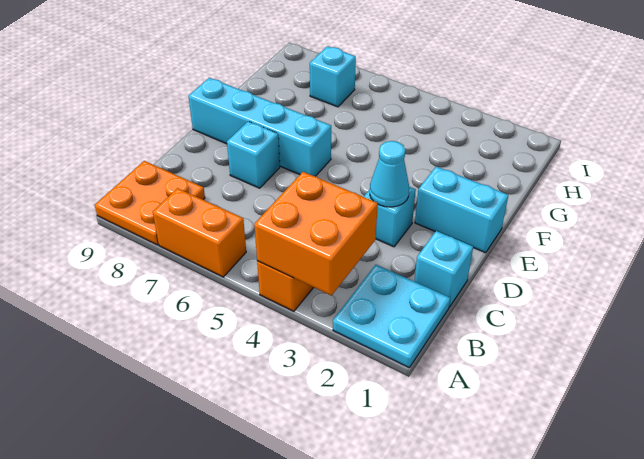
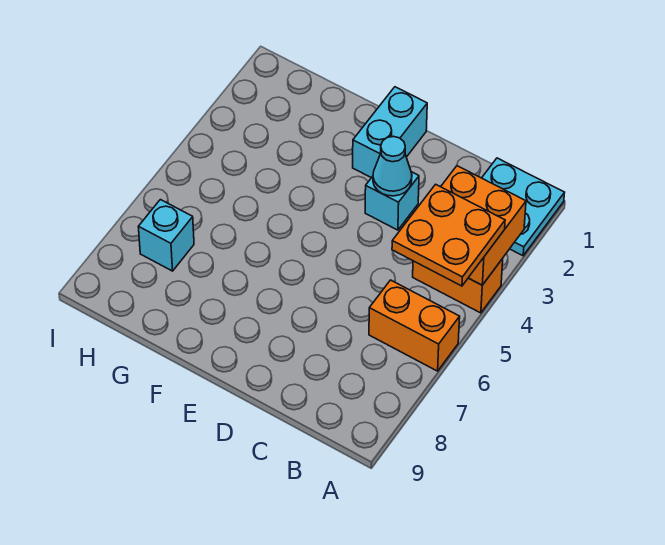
orange brick A6:A7 level 1 -> orange brick A6:B6 level 1
orange plate A8:B9 level 1 -> orange plate A4:B5 level 3
cyan brick C1 level 1 -> none
cyan brick D7 level 1 -> none
cyan brick E6:E9 level 1 -> none

